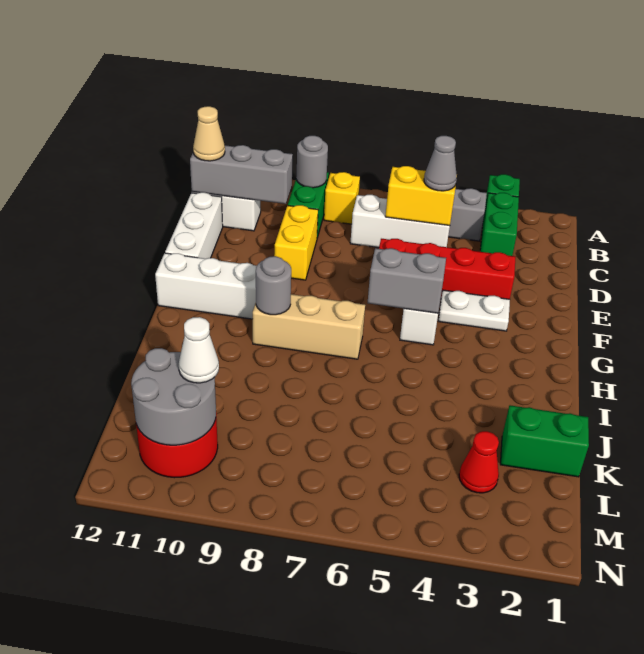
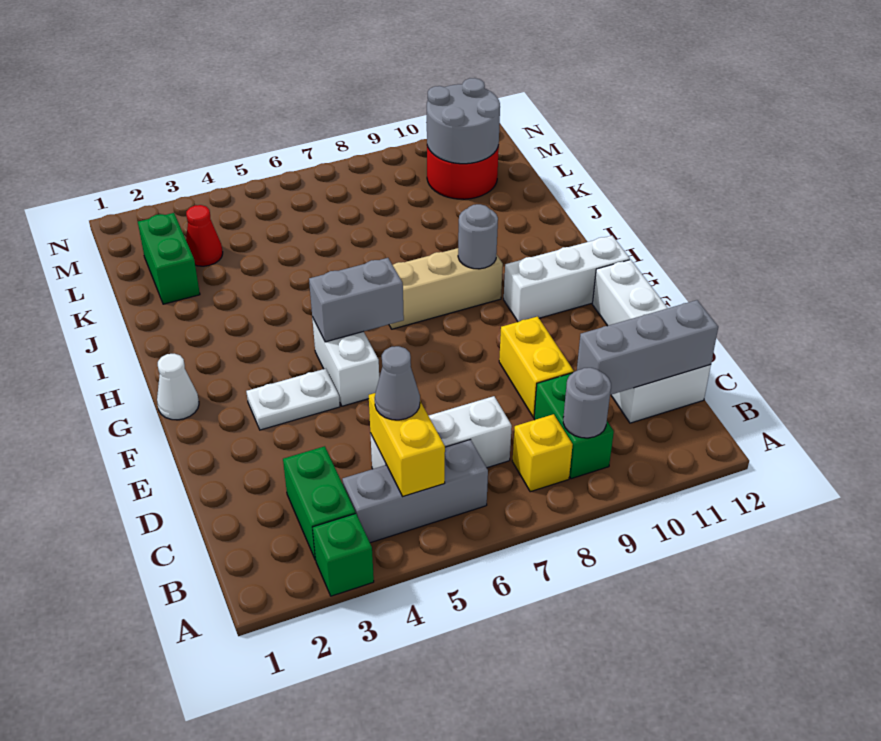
yellow brick C5:C6 level 2 -> yellow brick B5:C5 level 2
tan cone C12 level 3 -> none
red brick E3:E6 level 1 -> none
green brick K1:K2 level 1 -> green brick K2:L2 level 1
white cone L10 level 3 -> white cone G1 level 1

